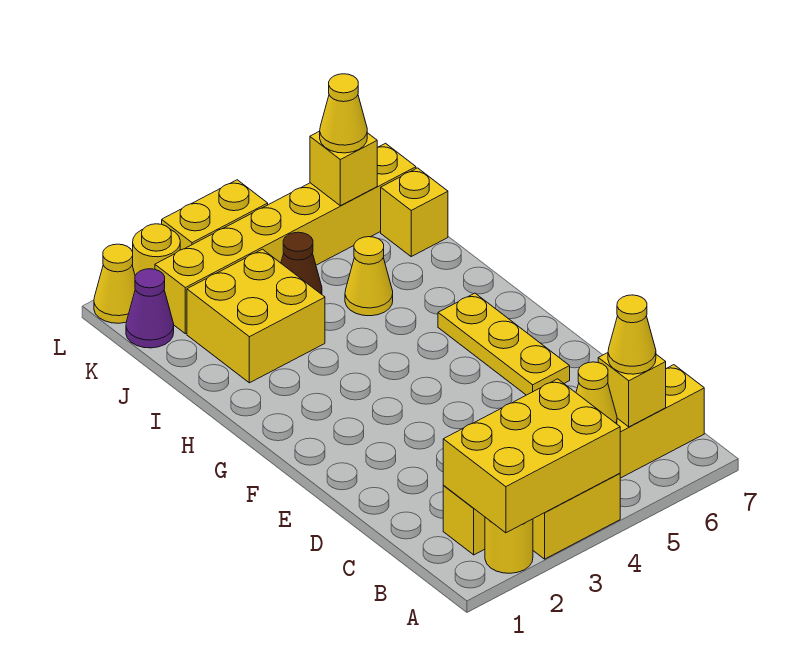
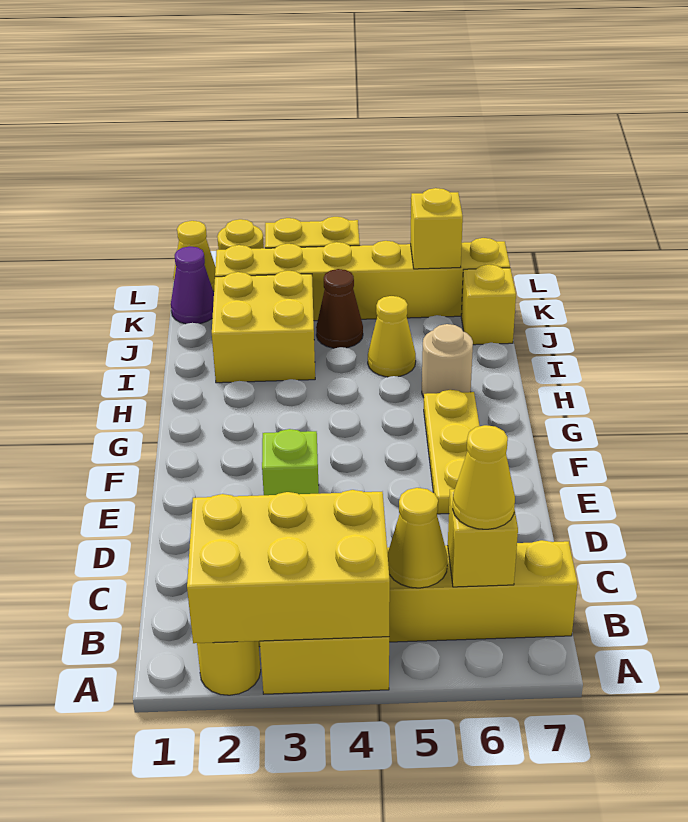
none -> lime brick E3 level 1
none -> tan round brick H6 level 1
yellow cone K6 level 3 -> none

